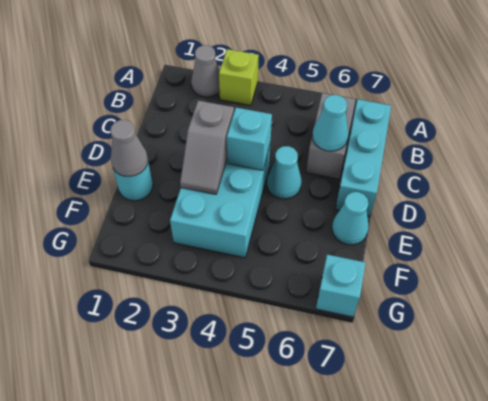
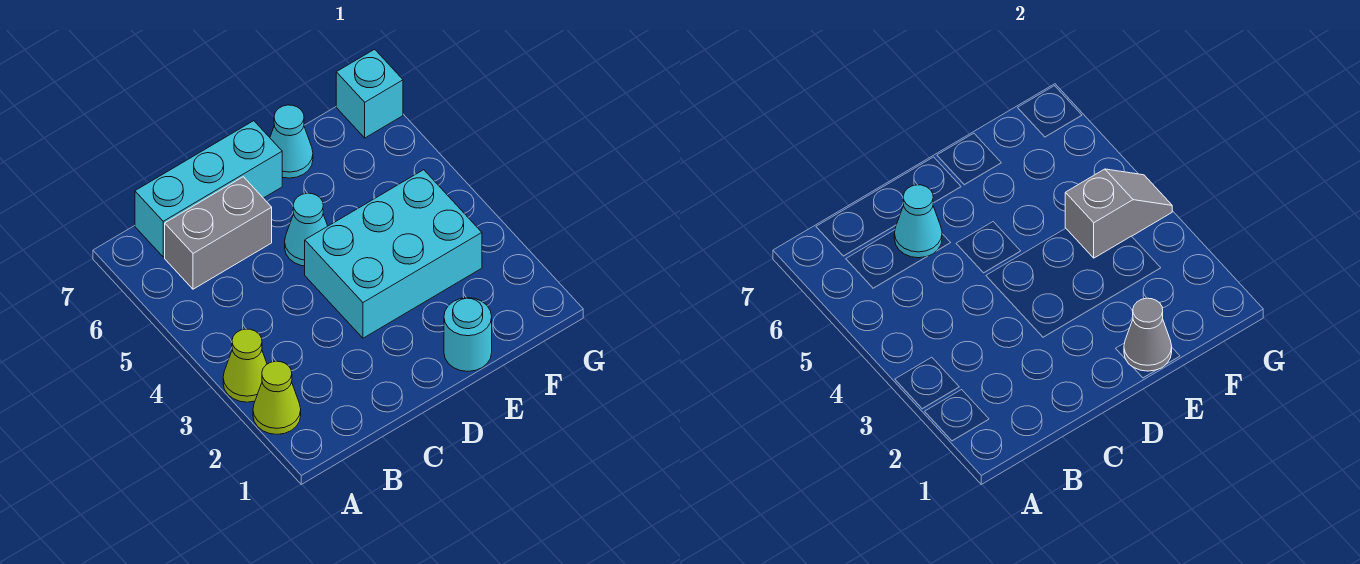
grey cone A2 level 1 -> lime cone A2 level 1
lime brick A3 level 1 -> lime cone A3 level 1
grey slope D3:E3 level 2 top D -> grey slope F4:G4 level 2 top F
cyan brick D4 level 2 -> none

